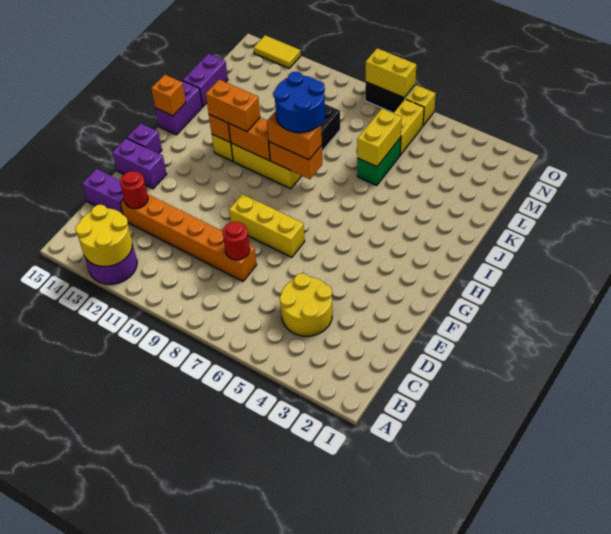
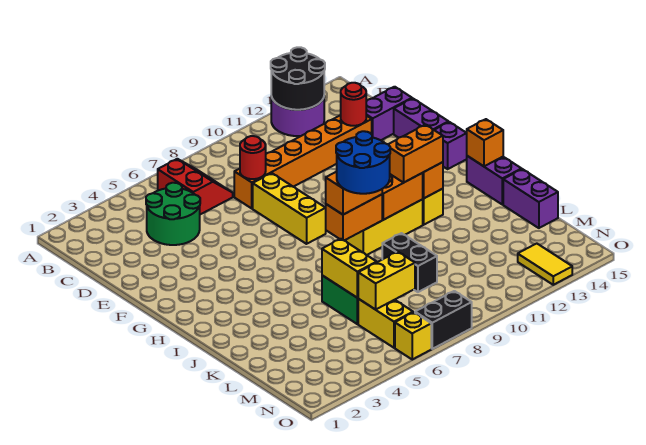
yellow round brick A12:B13 level 2 -> black round brick A12:B13 level 2
none -> red slope B6:C7 level 1 top 6
yellow round brick C4:D5 level 1 -> green round brick C4:D5 level 1
yellow brick F7:F9 level 1 -> yellow brick E8:G8 level 1
purple brick F14:F15 level 1 -> purple brick E15:F15 level 1
yellow brick O7:O8 level 2 -> yellow brick M6:M7 level 2
yellow tile O13:O14 level 1 -> yellow tile N13:O13 level 1

